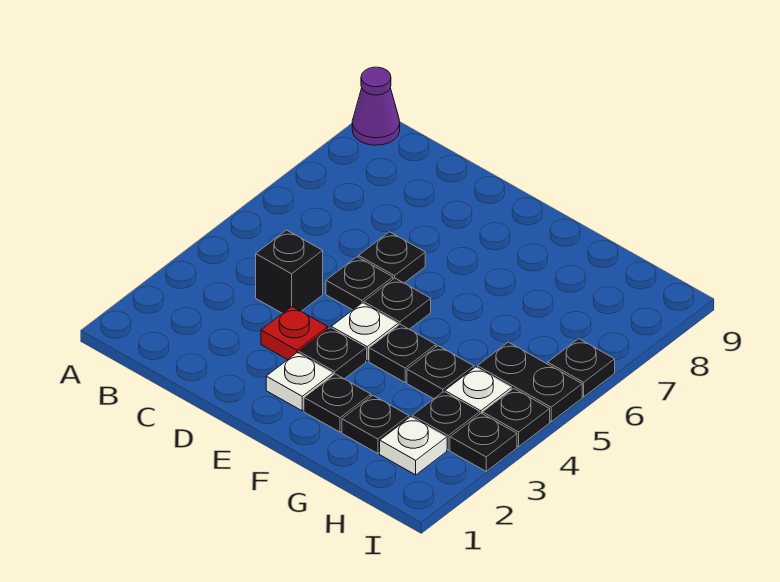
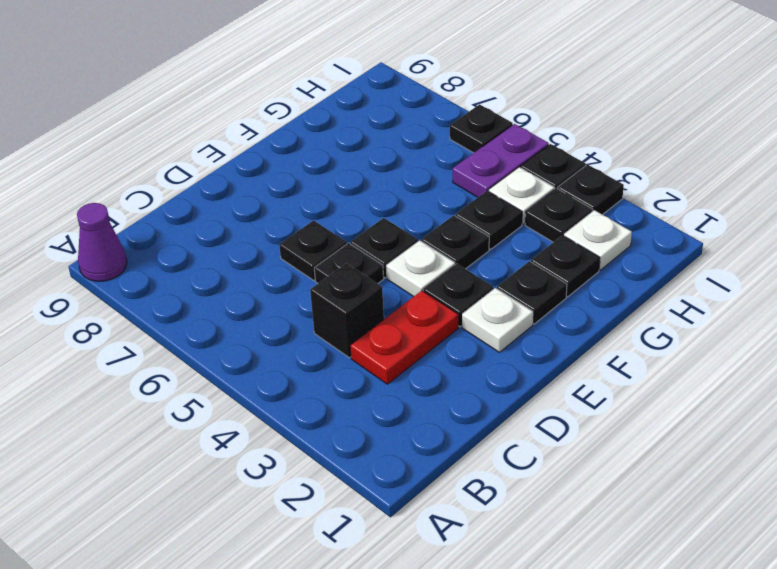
red plate D3 level 1 -> red plate C3:D3 level 1
black plate H5:I5 level 1 -> purple plate H5:I5 level 1

